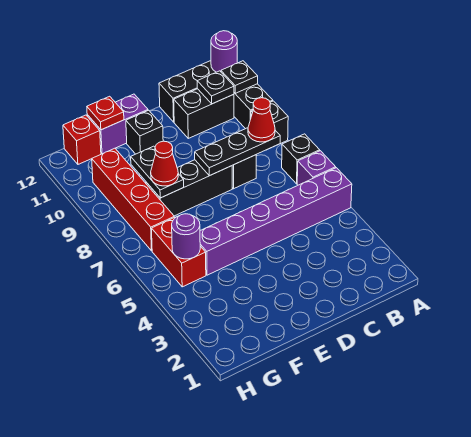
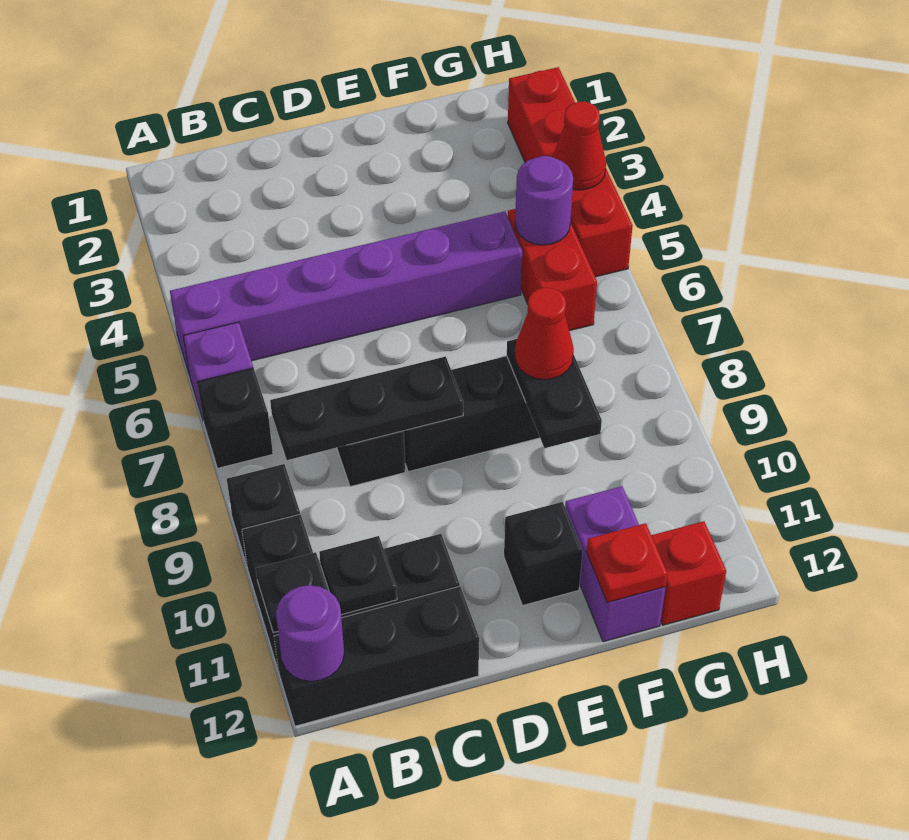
red cone B8 level 3 -> red cone H4 level 2
purple brick E12:F12 level 1 -> purple brick F11:F12 level 1
red brick G7:G10 level 1 -> red brick H2:H5 level 1

